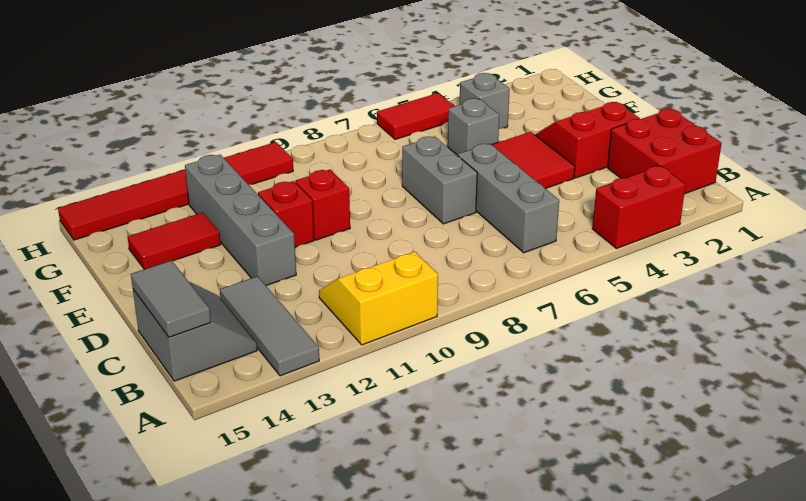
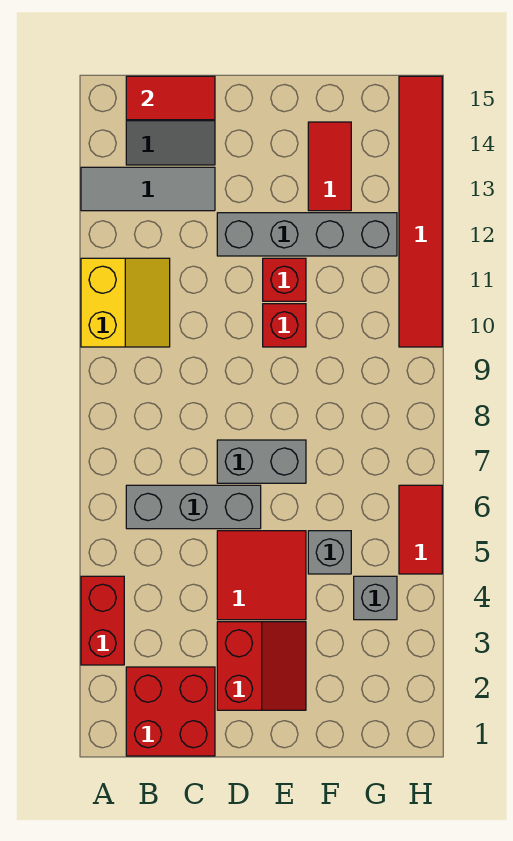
grey tile B15:C15 level 2 -> red tile B15:C15 level 2

